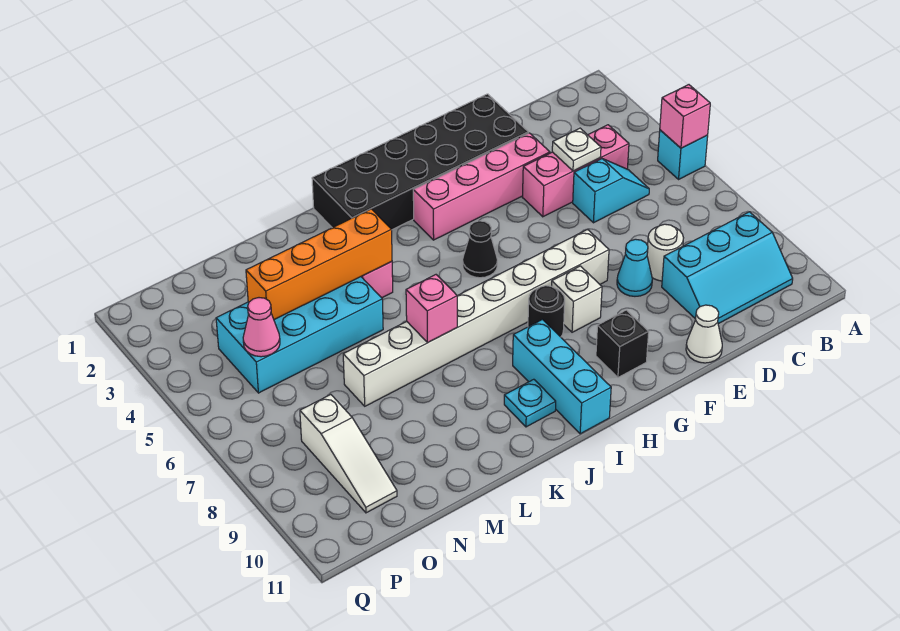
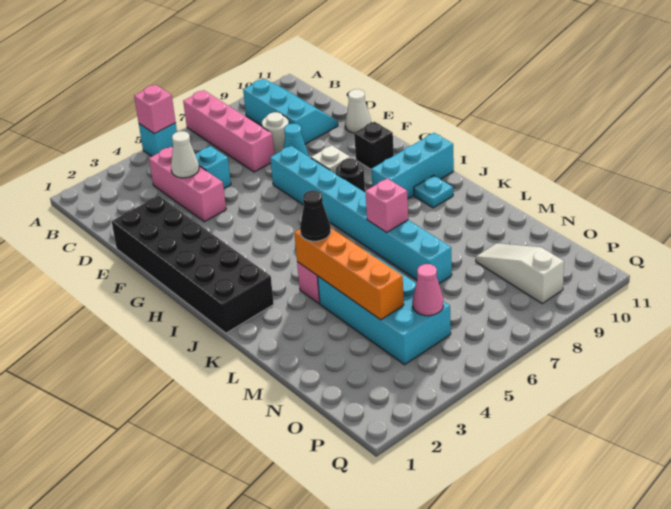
white plate D4 level 2 -> white cone D4 level 2
pink brick E3:H3 level 1 -> pink brick A7:D7 level 1
white brick F7:M7 level 1 -> cyan brick F7:M7 level 1
black cone H5 level 1 -> black cone K4 level 3
white slope O8:O10 level 1 top 8 -> white slope N9:P9 level 1 top P

